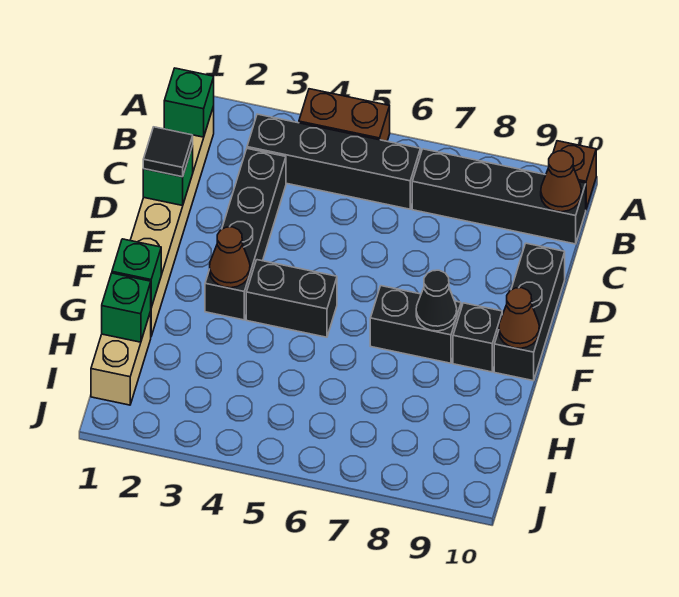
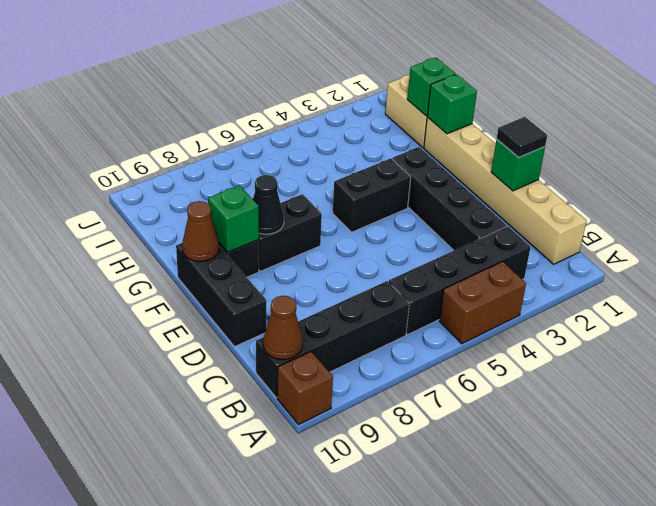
green brick B1 level 2 -> green brick F9 level 2
brown cone F3 level 2 -> none

